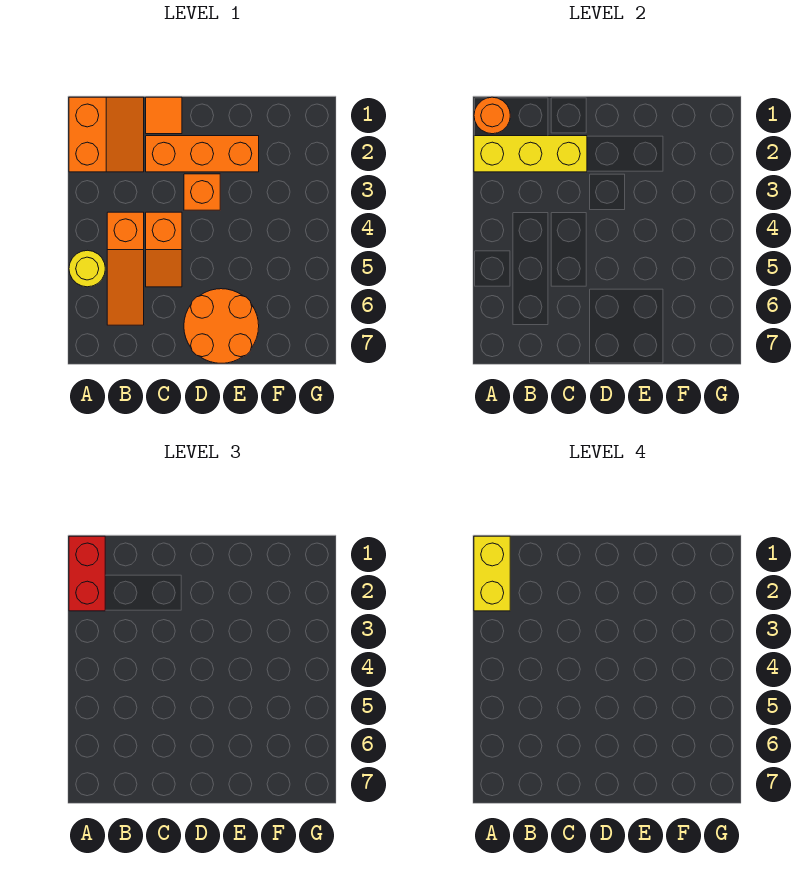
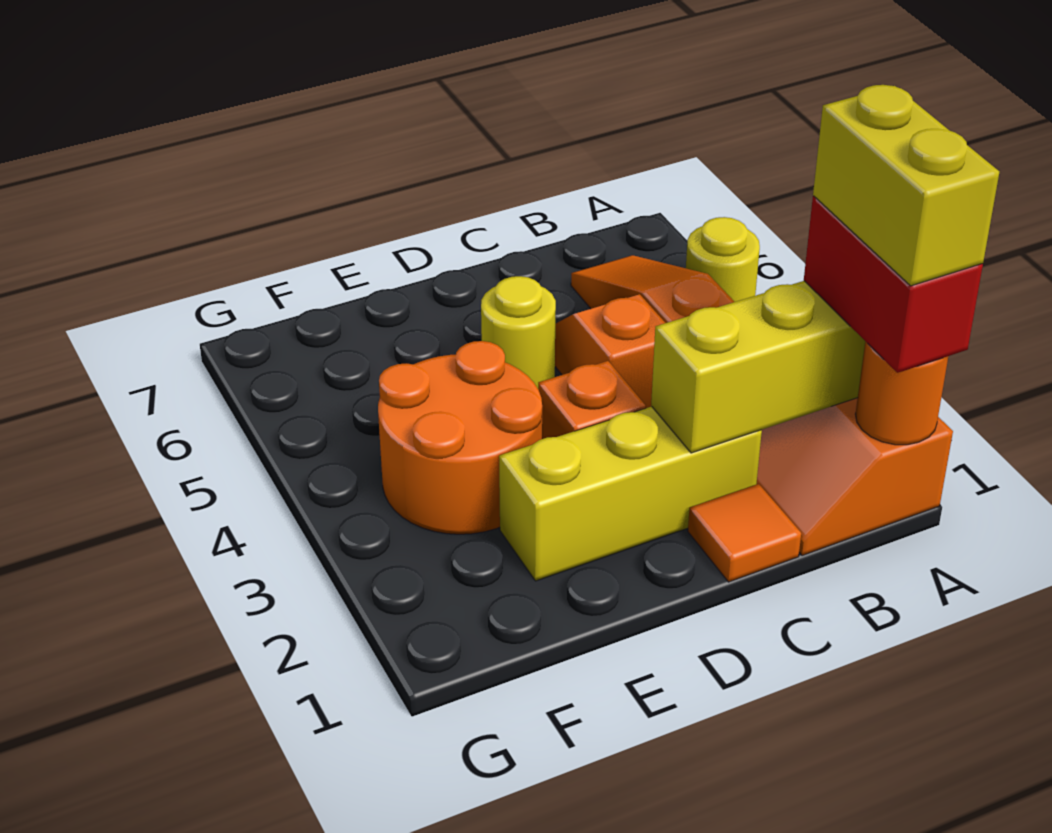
orange brick C2:E2 level 1 -> yellow brick C2:E2 level 1
none -> yellow round brick D5 level 1
orange round brick D6:E7 level 1 -> orange round brick E3:F4 level 1

